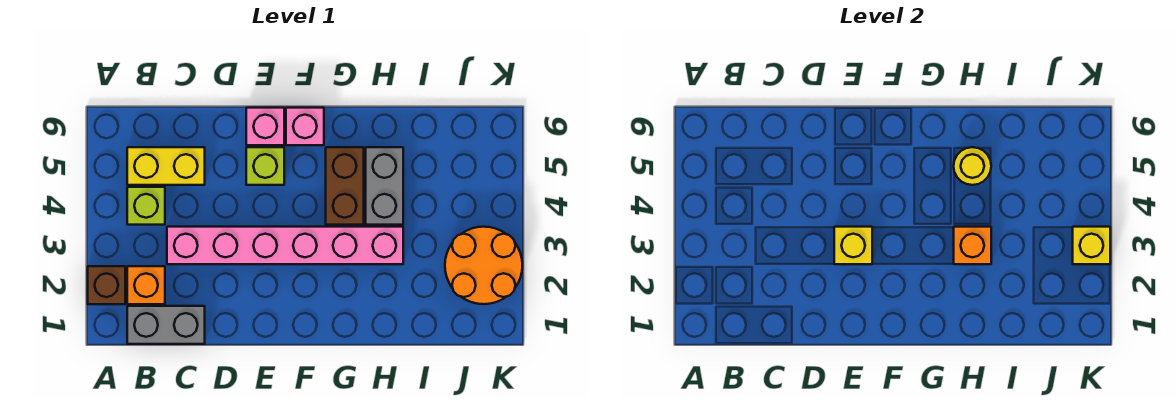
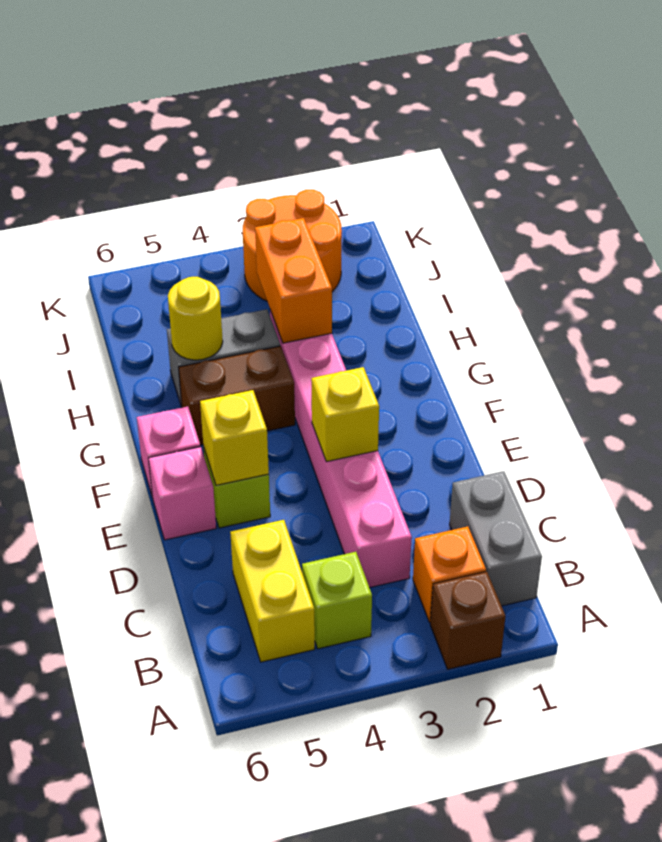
orange brick H3 level 2 -> orange brick H3:I3 level 2
yellow brick K3 level 2 -> yellow brick E5 level 2

